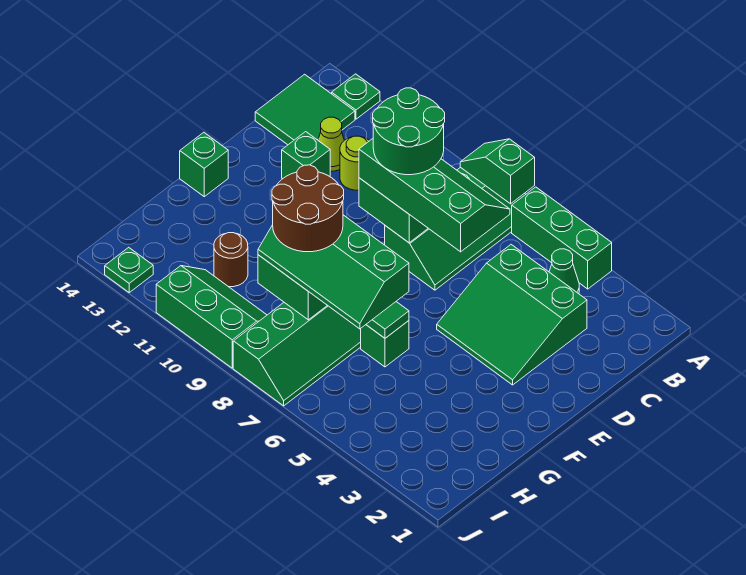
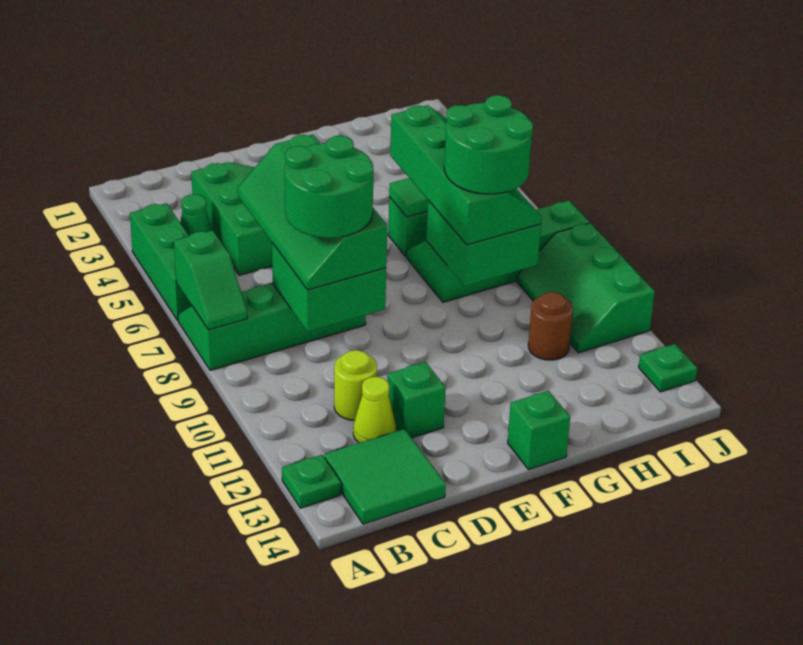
brown round brick G8:H9 level 4 -> green round brick G8:H9 level 4

